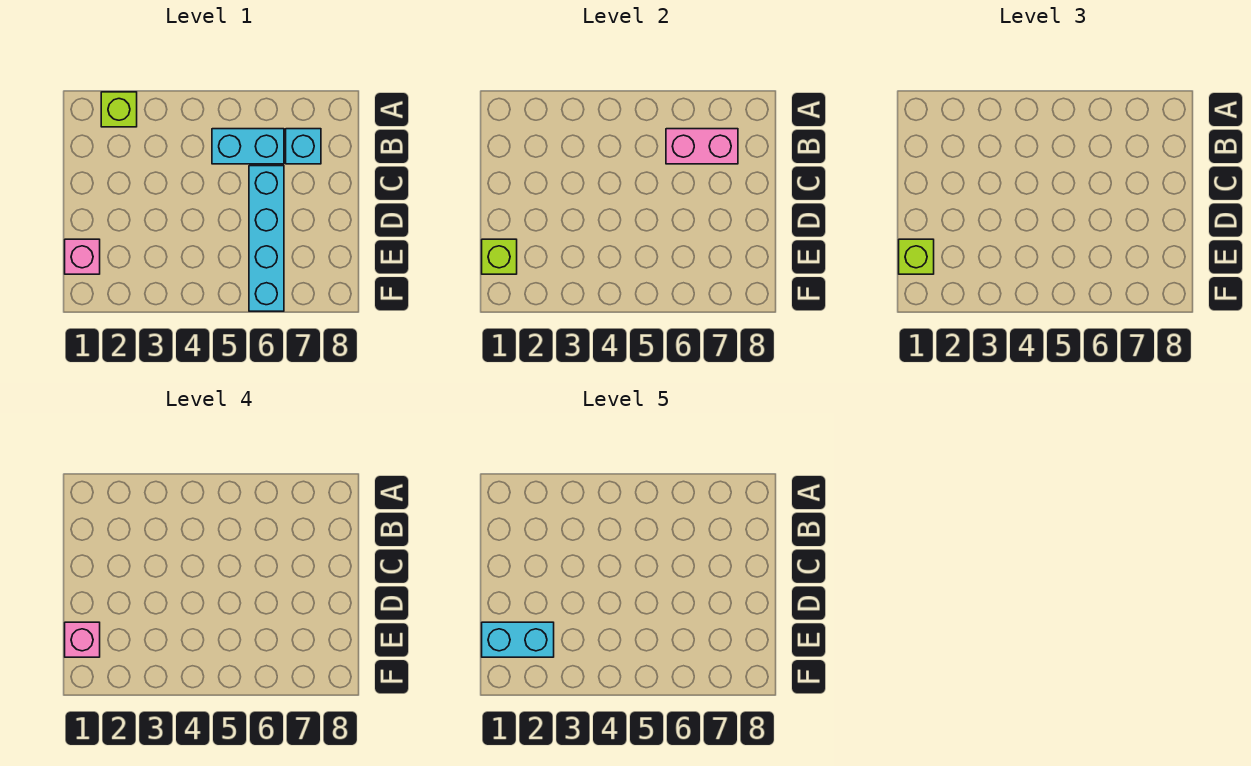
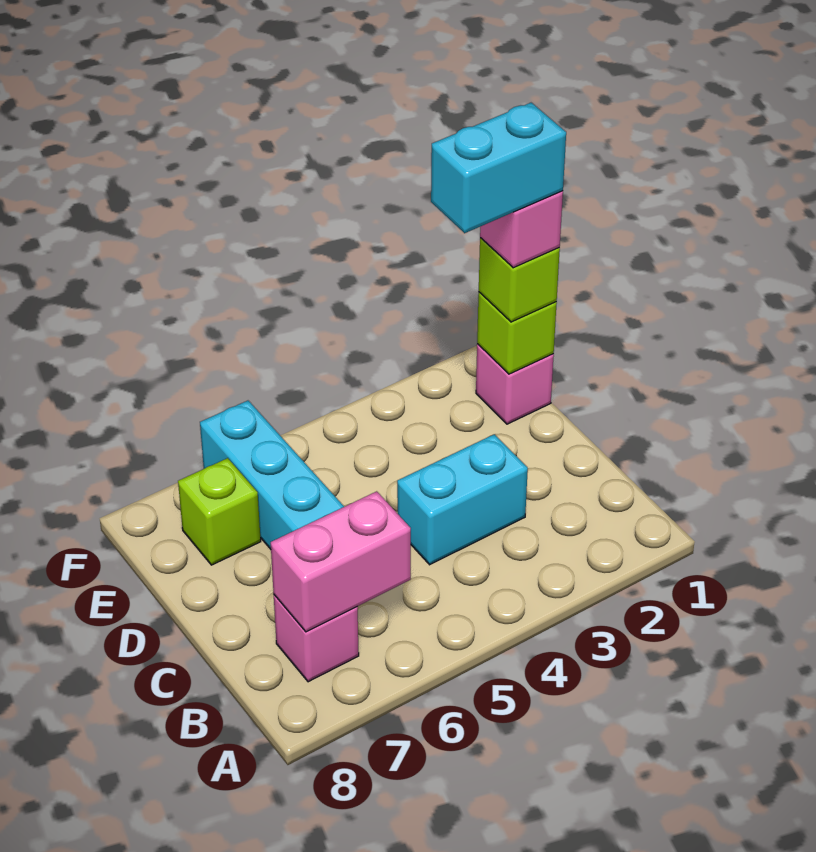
lime brick A2 level 1 -> lime brick E7 level 1
cyan brick B5:B6 level 1 -> cyan brick C3:C4 level 1
cyan brick B7 level 1 -> pink brick B7 level 1

